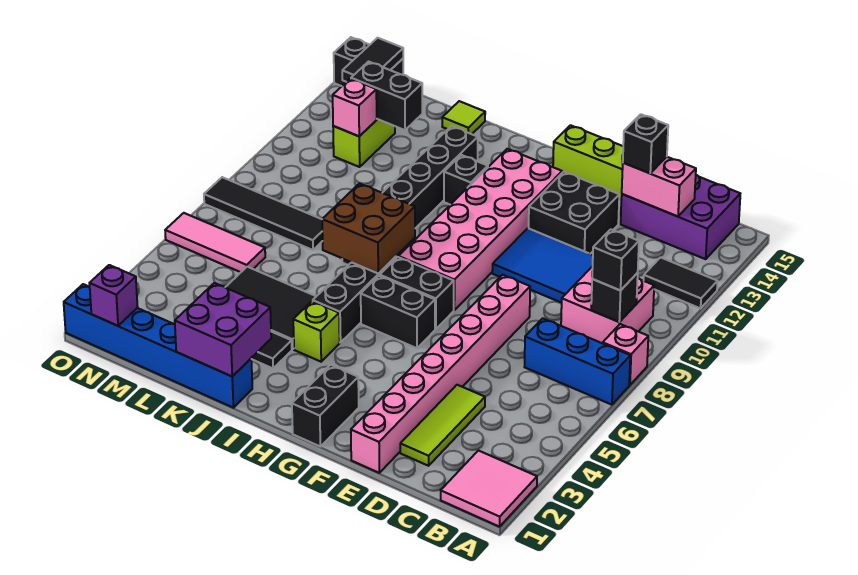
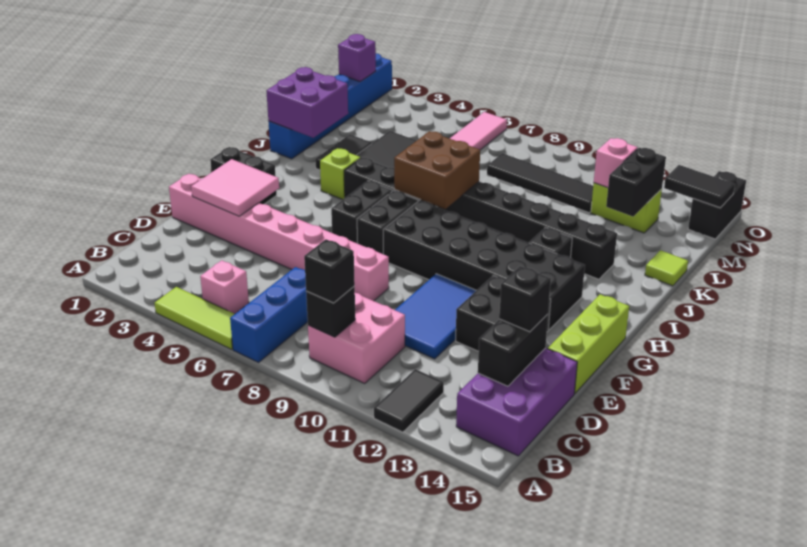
pink tile A1:B2 level 1 -> pink tile E2:F3 level 2
pink brick A8 level 1 -> pink brick B5 level 1
pink brick C14:D14 level 2 -> black brick C14:D14 level 2
lime tile D2:D4 level 1 -> lime tile A4:A6 level 1
pink brick G8:H13 level 1 -> black brick G8:H13 level 1
black tile L8:O8 level 1 -> black tile M8:M11 level 1

